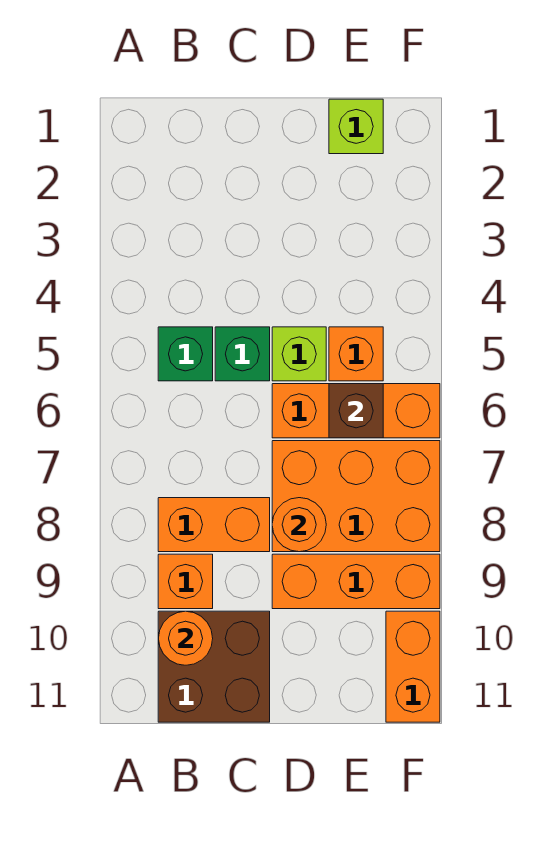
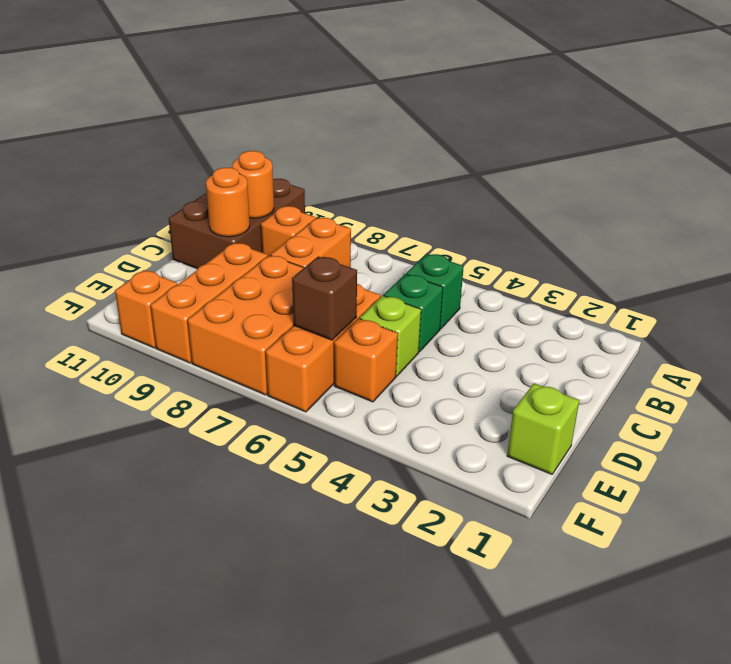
brown brick B10:C11 level 1 -> brown brick A10:C11 level 1
orange round brick D8 level 2 -> orange round brick C10 level 2
orange brick F10:F11 level 1 -> orange brick F10 level 1

